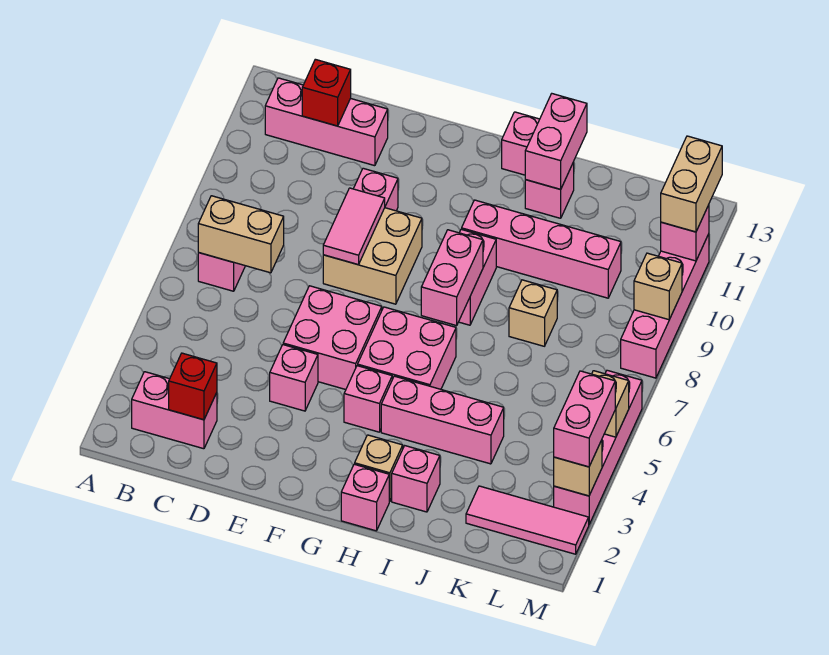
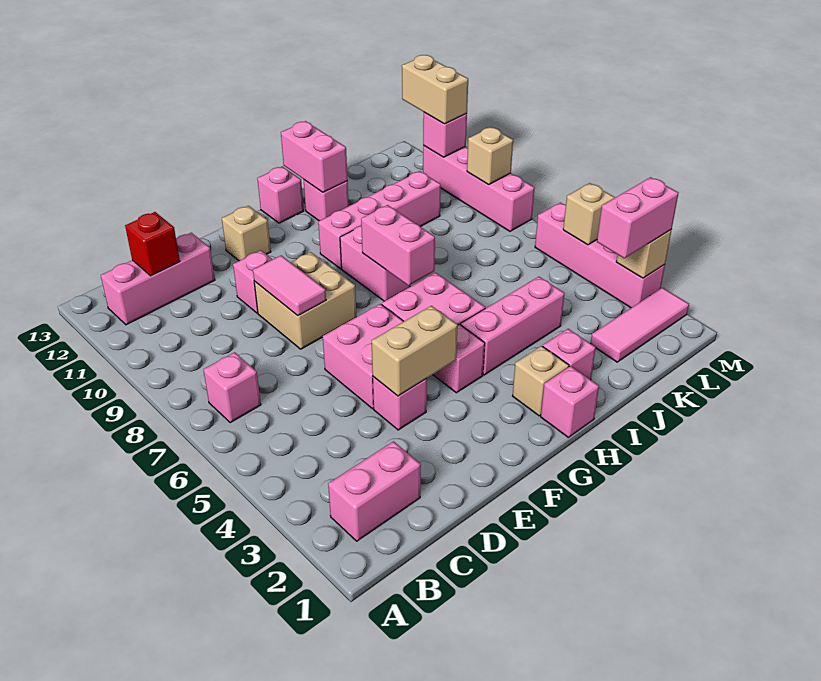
tan brick B7:C7 level 2 -> tan brick E4:F4 level 2
red brick C2 level 2 -> none
tan brick J8 level 1 -> tan brick F12 level 1
pink brick M3:M4 level 3 -> pink brick L3:M3 level 3

